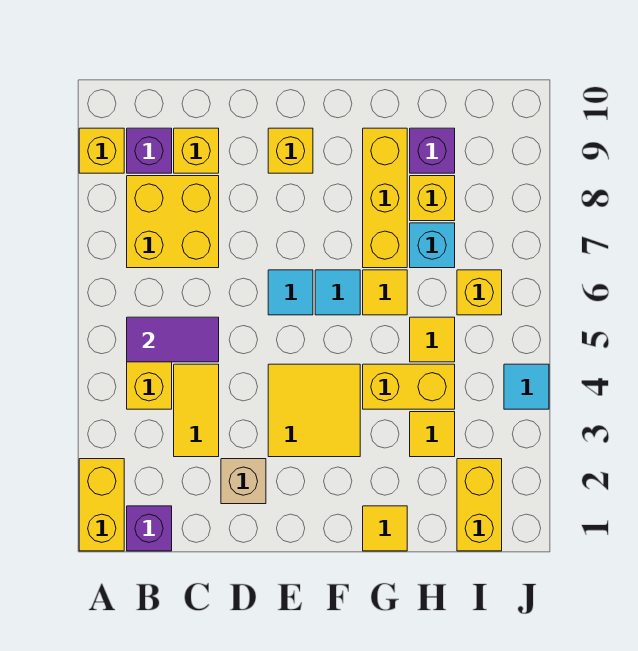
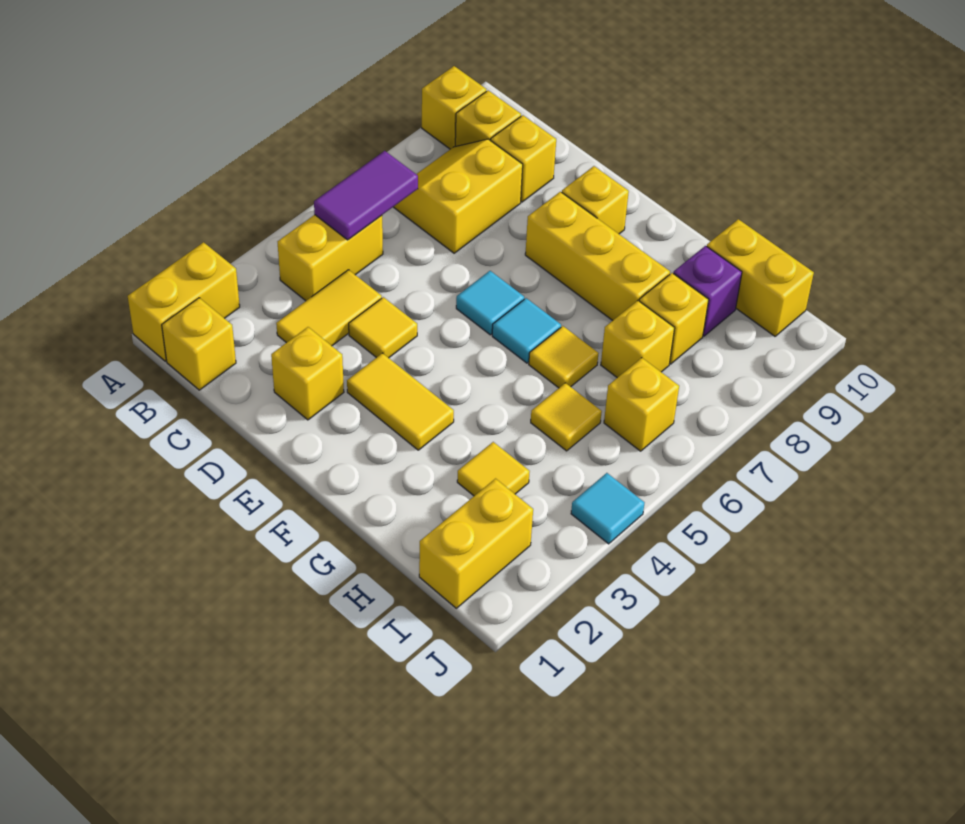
purple brick B1 level 1 -> yellow brick B1 level 1
purple tile B5:C5 level 2 -> purple tile B5:B6 level 2
yellow brick B7:C8 level 1 -> yellow slope B7:C8 level 1 top C
purple brick B9 level 1 -> yellow brick B9 level 1
tan brick D2 level 1 -> yellow brick D2 level 1
yellow tile E3:F4 level 1 -> yellow tile E3:F3 level 1
yellow tile G1 level 1 -> yellow tile D4 level 1
yellow brick G4:H4 level 1 -> yellow brick H10:I10 level 1
yellow brick G7:G9 level 1 -> yellow brick E8:G8 level 1
cyan brick H7 level 1 -> yellow brick H7 level 1

